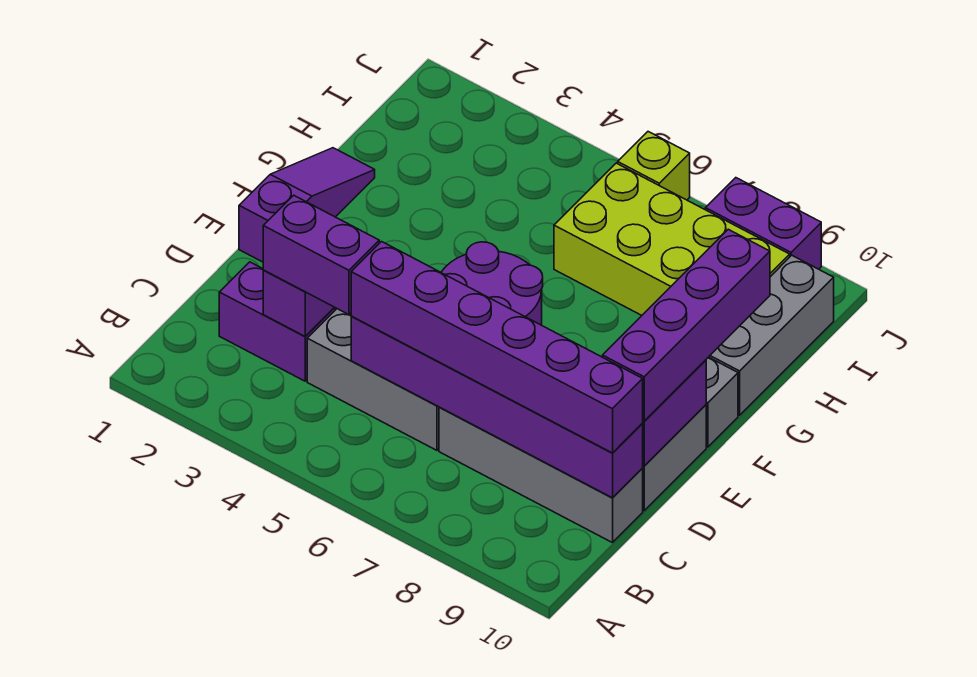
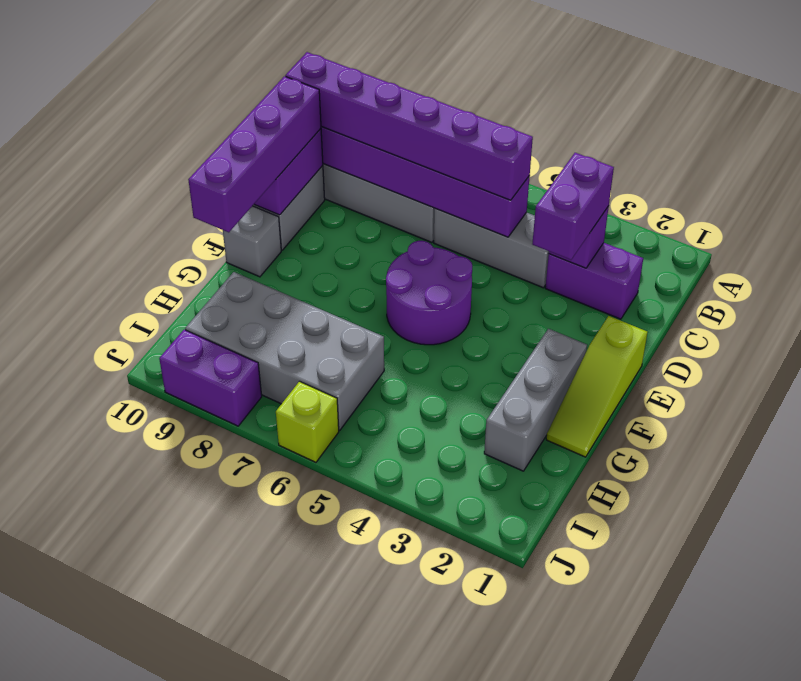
purple brick C3:C4 level 3 -> purple brick C3:D3 level 3
purple slope E1:G1 level 1 top E -> lime slope E1:G1 level 1 top E
grey brick G10:I10 level 1 -> grey brick F2:H2 level 1
lime brick H6:I9 level 1 -> grey brick H6:I9 level 1

